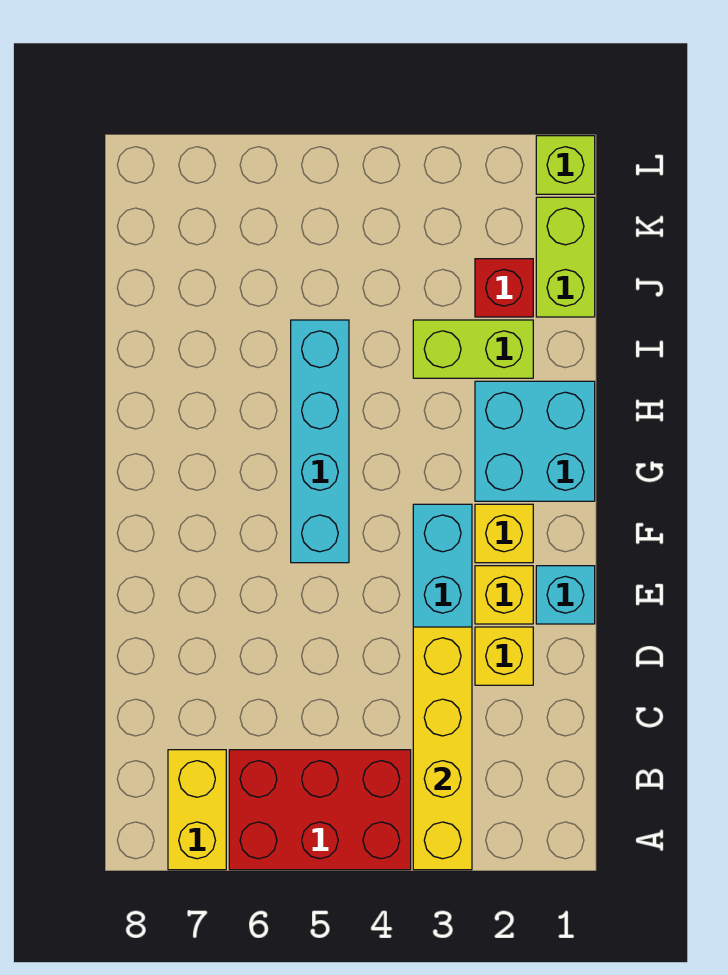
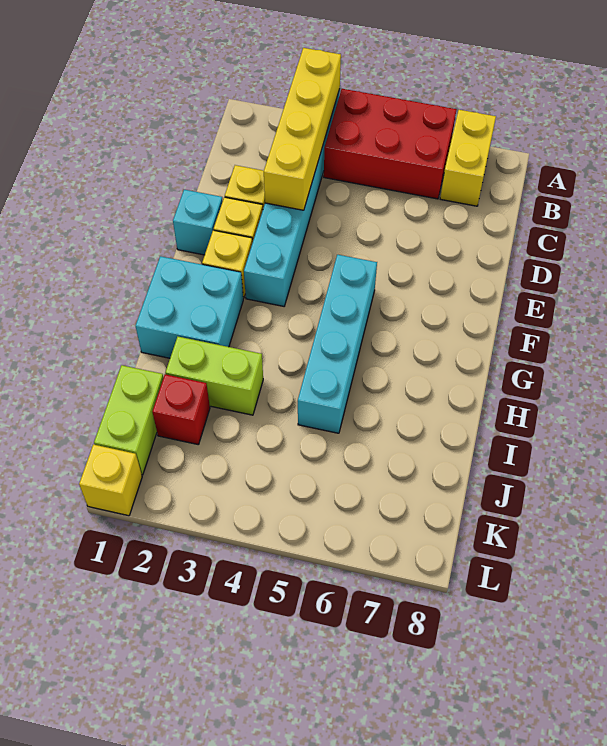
lime brick L1 level 1 -> yellow brick L1 level 1

